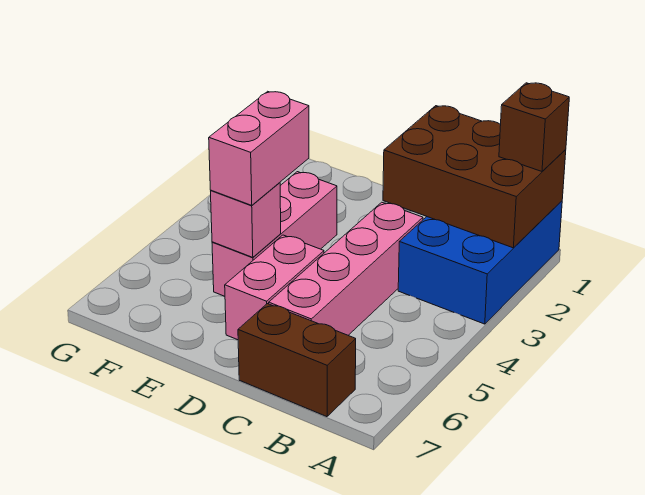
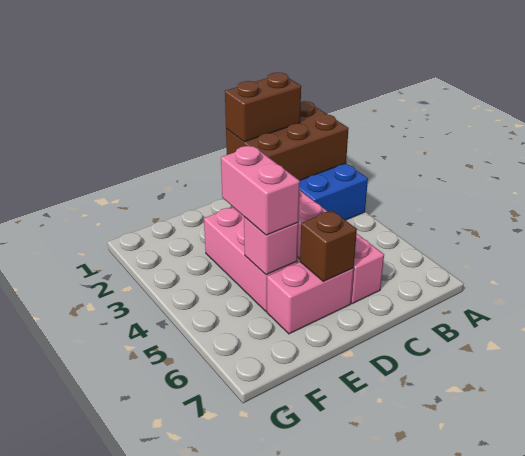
brown brick A1 level 3 -> brown brick D6 level 2
brown brick B7:C7 level 1 -> brown brick B1:C1 level 3
pink brick D5:D6 level 1 -> pink brick D6:E6 level 1

